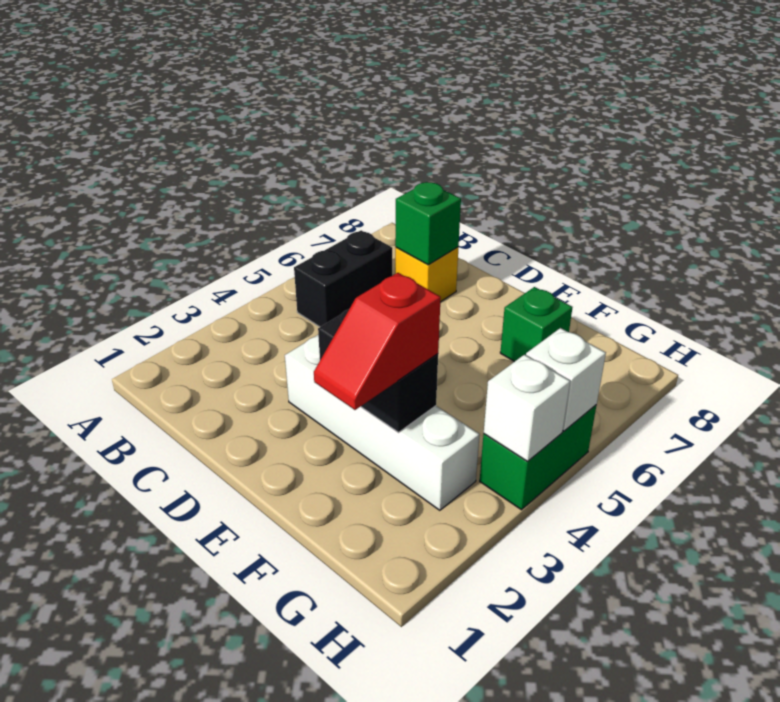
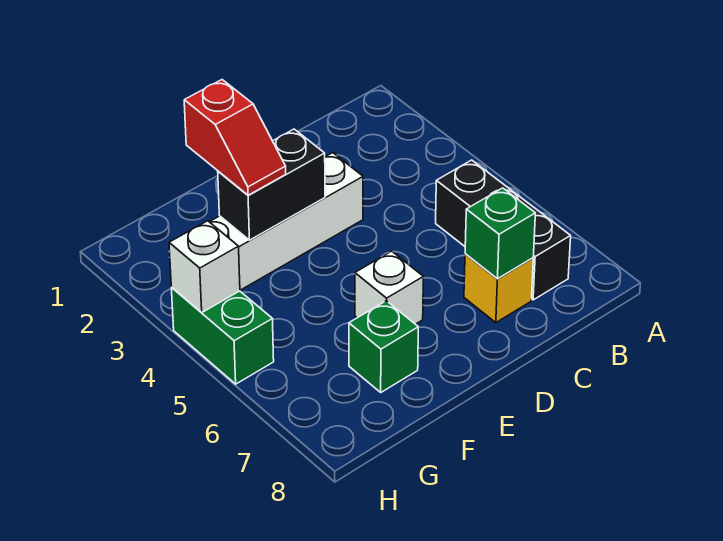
black brick B5:B6 level 1 -> black brick B5:B7 level 1
red slope F2:F3 level 3 top 3 -> red slope F2:F3 level 3 top 2
white brick H5 level 2 -> white brick E6 level 1

